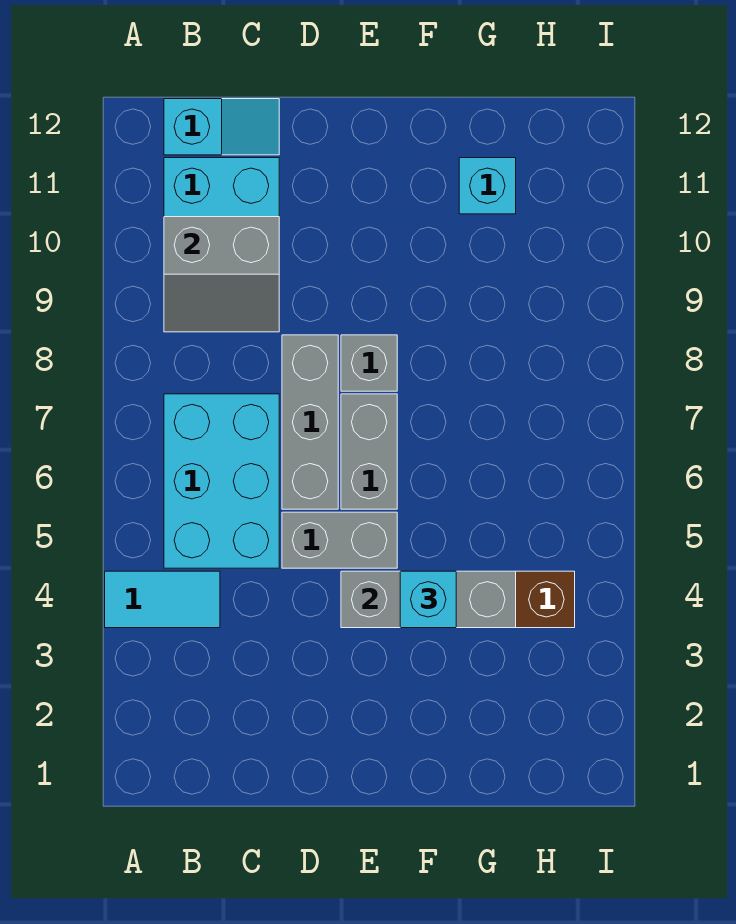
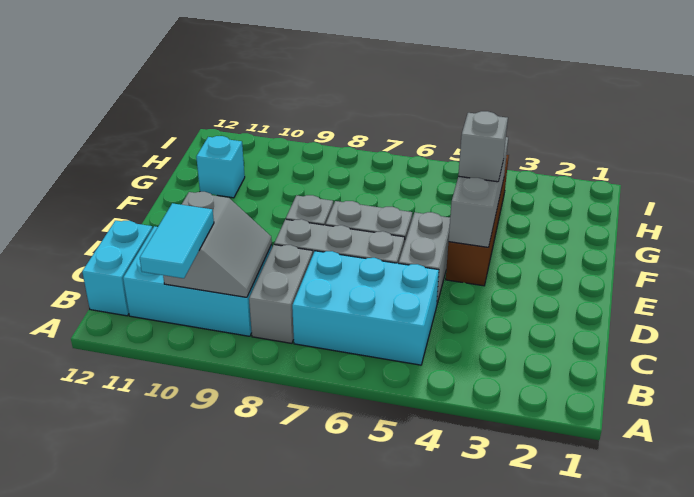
cyan tile A4:B4 level 1 -> cyan tile A10:B10 level 3
none -> grey brick B8:C8 level 1
cyan slope B12:C12 level 1 top B -> cyan brick B12:C12 level 1
cyan brick F4 level 3 -> grey brick F4 level 3

